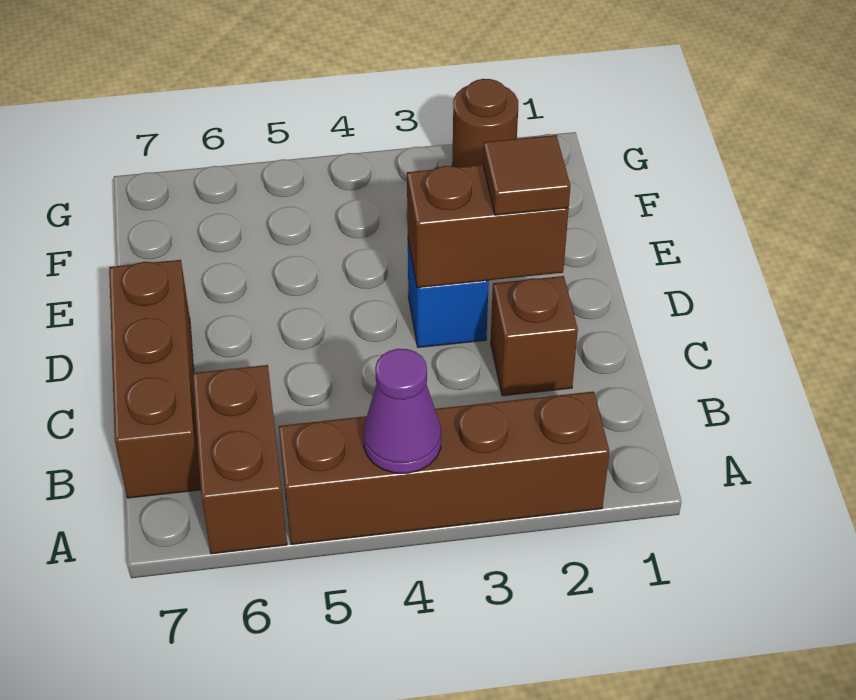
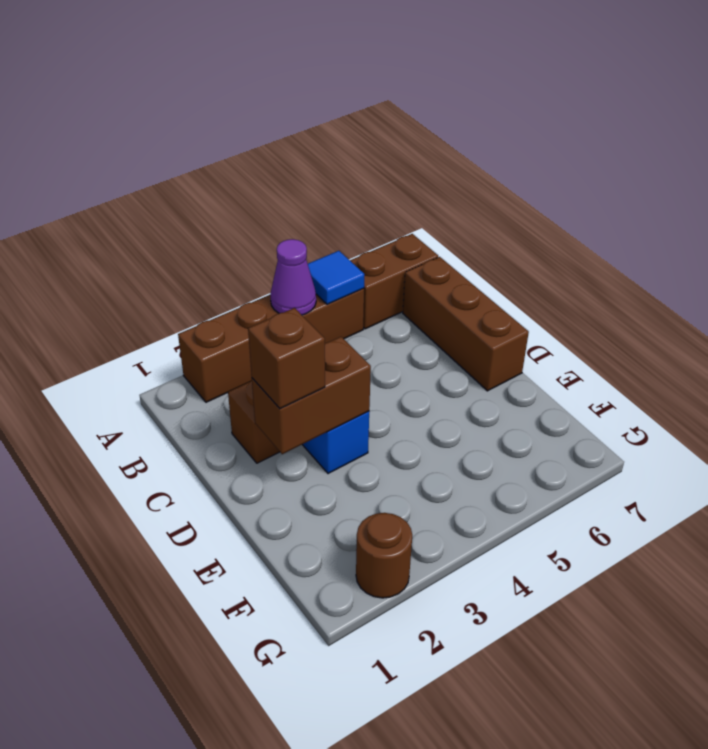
none -> blue tile A5 level 2
brown brick A6:B6 level 1 -> brown brick A6:A7 level 1
brown tile D2 level 3 -> brown brick D2 level 3

